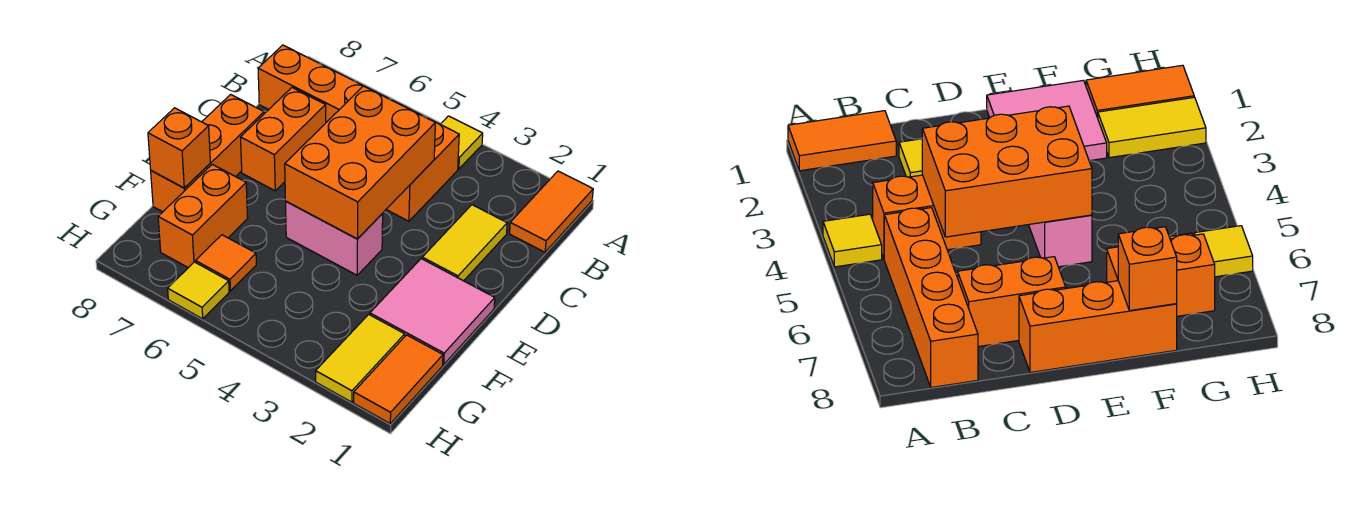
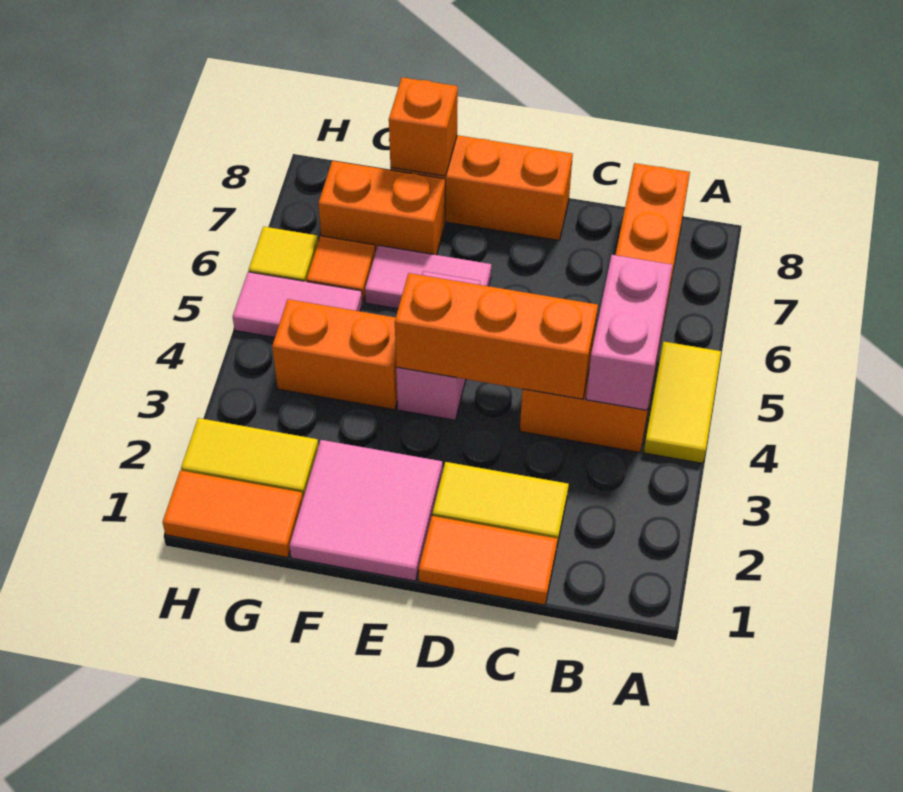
orange tile A1:B1 level 1 -> orange tile C1:D1 level 1
yellow tile A4 level 1 -> yellow tile A4:A5 level 1
none -> pink brick B4:B5 level 2
orange brick C4:E5 level 2 -> orange brick C4:E4 level 2
orange brick C7:D7 level 1 -> orange brick F4:G4 level 1
none -> pink tile E6:F6 level 1
none -> pink tile G5:H5 level 1

